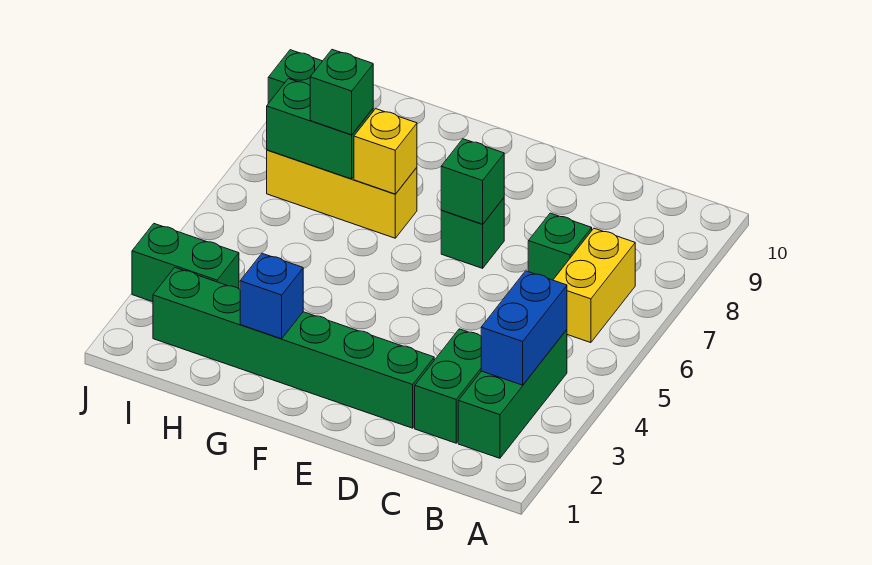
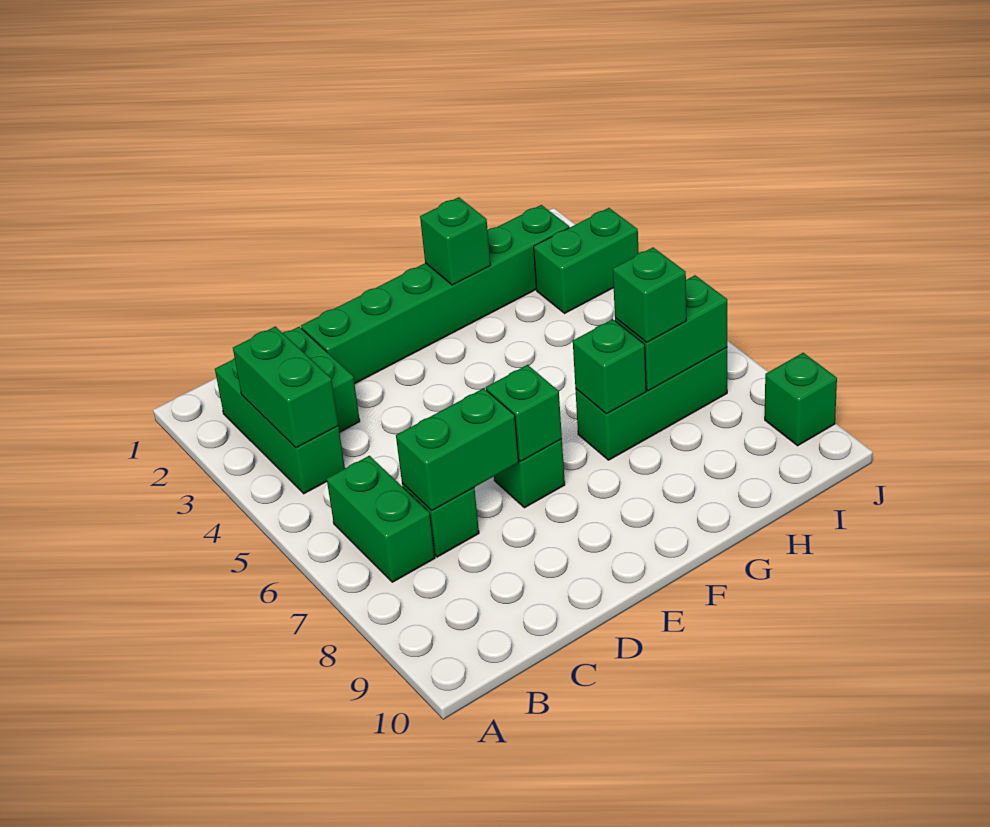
blue brick B3:B4 level 2 -> green brick B3:B4 level 2
yellow brick B6:B7 level 1 -> green brick B6:B7 level 1
none -> green brick C7:D7 level 2
blue brick G2 level 2 -> green brick G2 level 2
yellow brick G7:I7 level 1 -> green brick G7:I7 level 1
yellow brick G7 level 2 -> green brick G7 level 2

